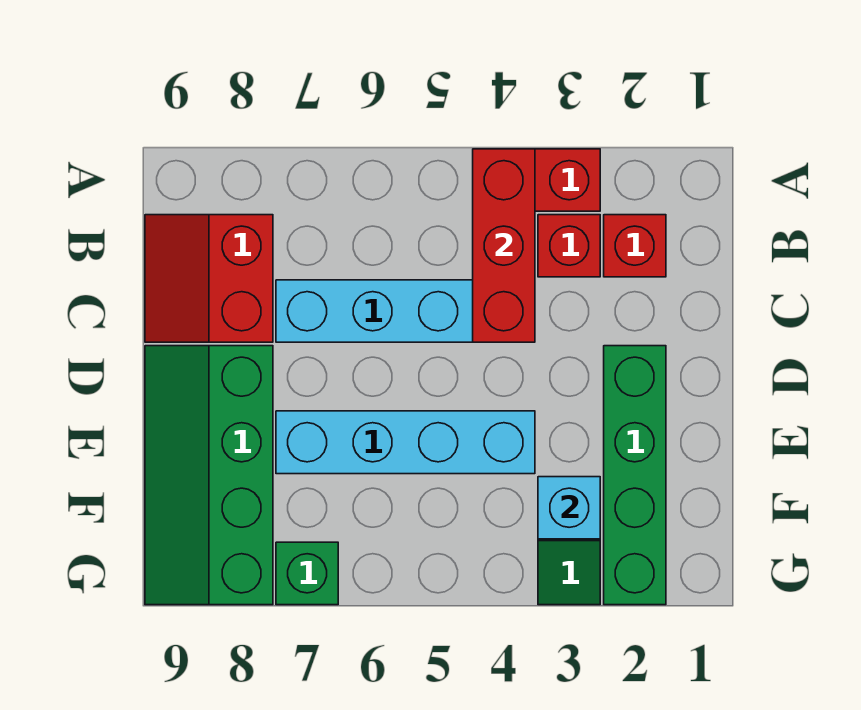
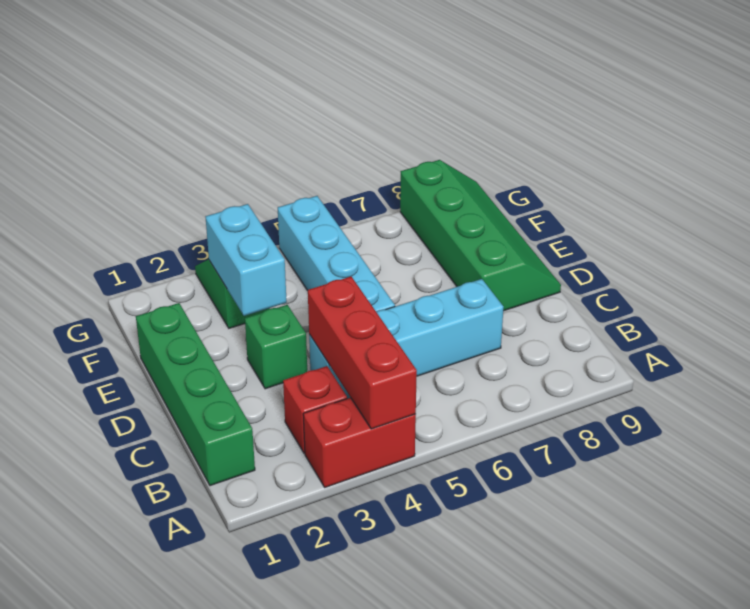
red brick B2 level 1 -> none
red slope B8:C9 level 1 top 8 -> none
green brick D2:G2 level 1 -> green brick B1:E1 level 1
cyan brick E4:E7 level 1 -> cyan brick D5:G5 level 1
cyan brick F3 level 2 -> cyan brick E3:F3 level 2
green brick G7 level 1 -> green brick D3 level 1

